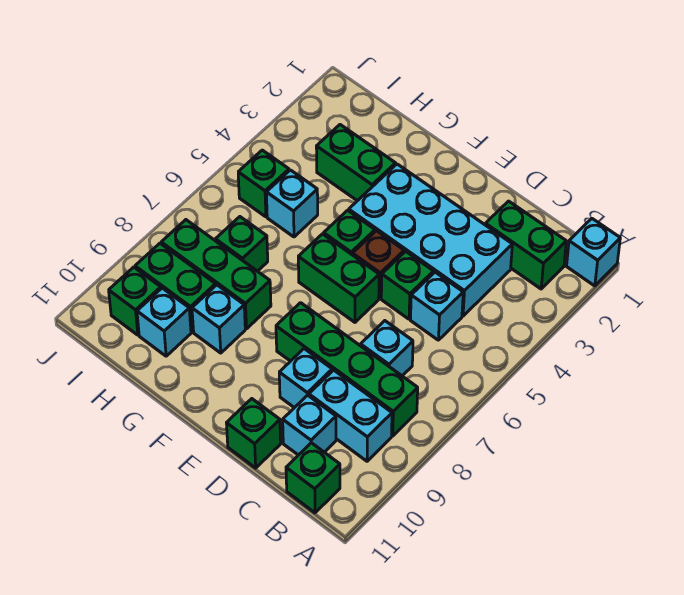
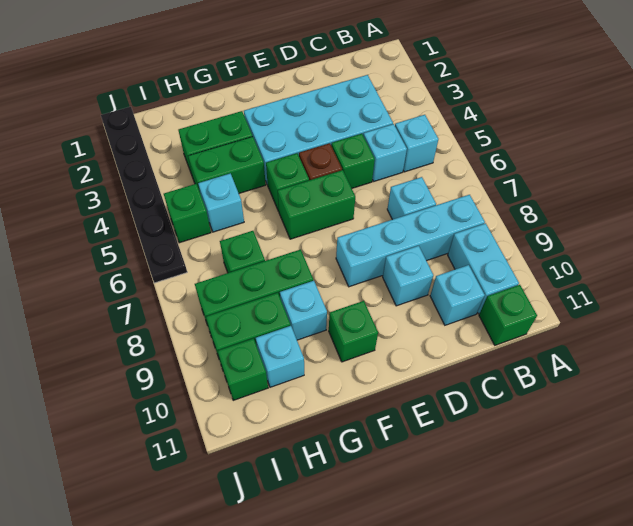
cyan brick A1 level 1 -> cyan brick B5 level 1
green brick B2:C2 level 1 -> green brick G4:H4 level 1
green brick B8:E8 level 1 -> cyan brick B8:E8 level 1
cyan brick B9:C9 level 1 -> cyan brick B9:B10 level 1
green brick D11 level 1 -> green brick F10 level 1
none -> black plate J1:J6 level 1

